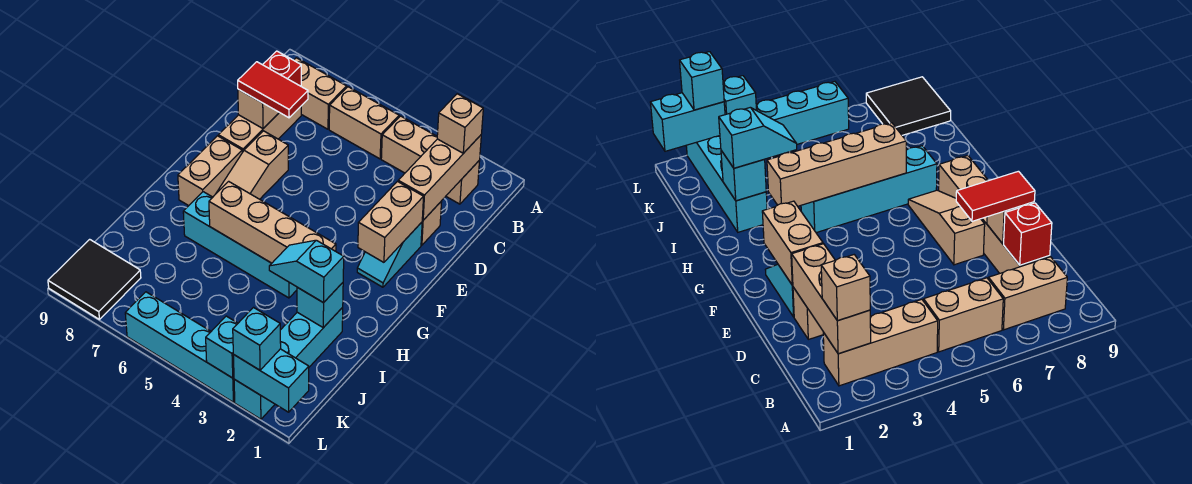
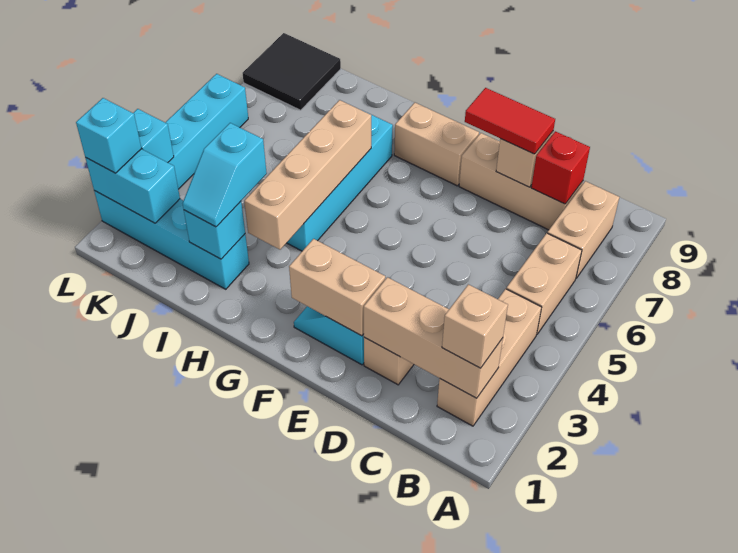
red tile D7:D8 level 3 -> red tile D8:E8 level 3
tan slope E7:G7 level 1 top E -> none
cyan slope I2:I3 level 3 top 2 -> cyan slope I2:I3 level 3 top 3
cyan brick L1:L2 level 2 -> cyan brick K2:L2 level 2

